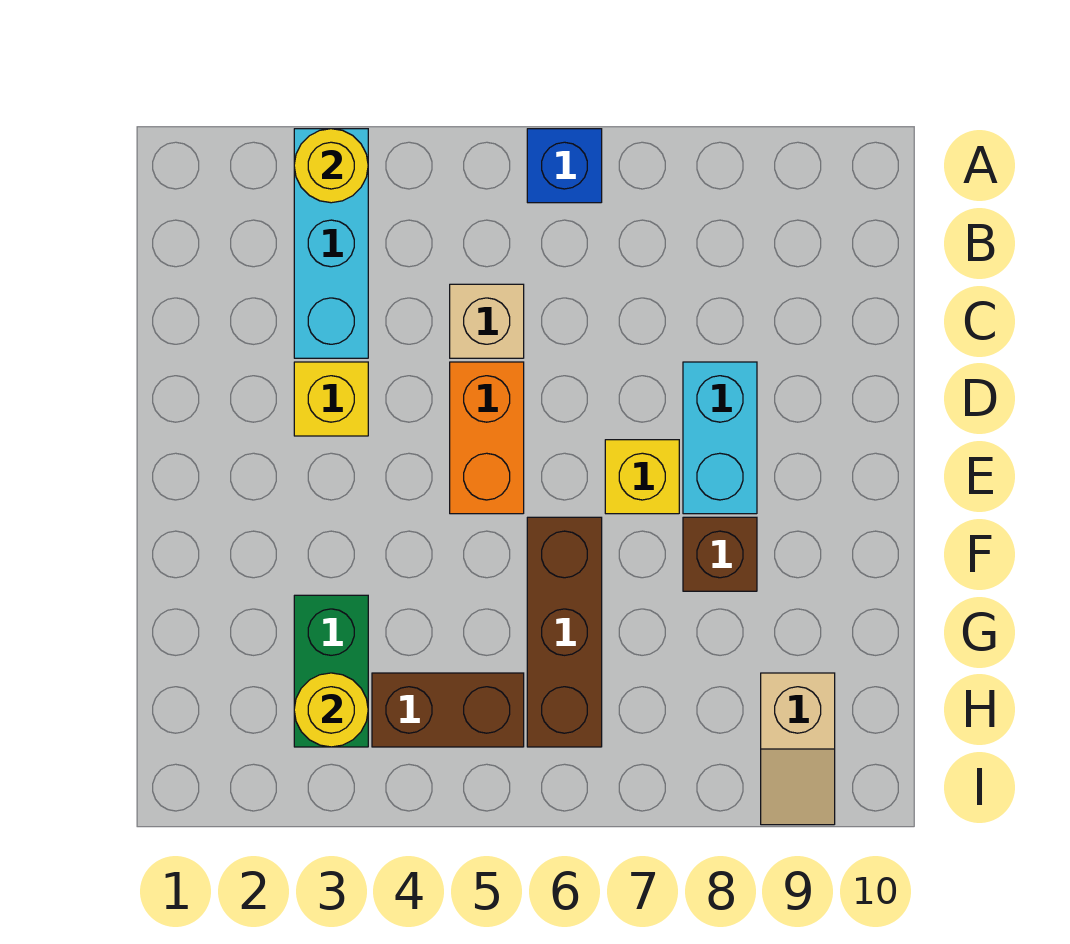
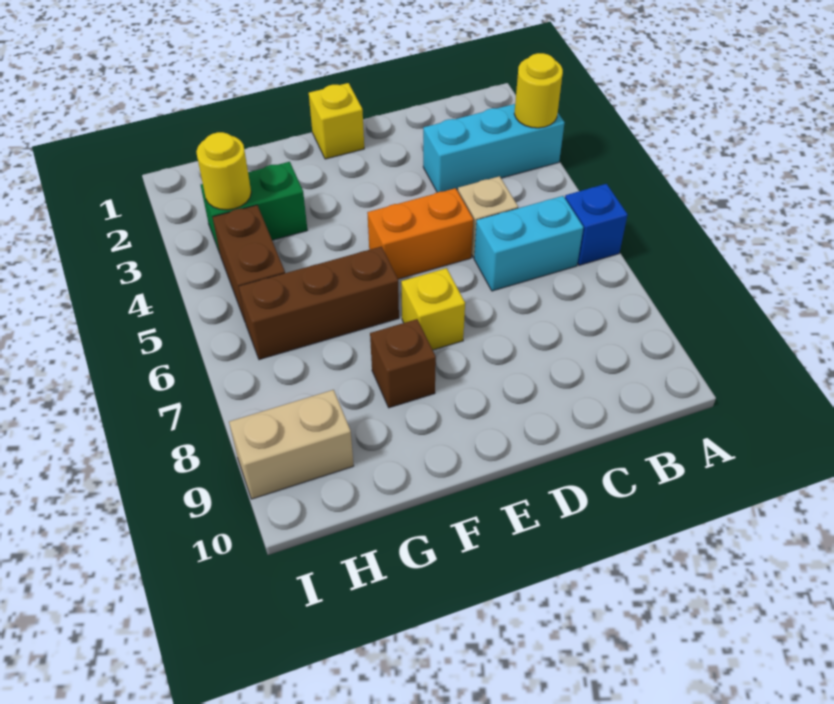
yellow brick D3 level 1 -> yellow brick E1 level 1
cyan brick D8:E8 level 1 -> cyan brick B6:C6 level 1
tan slope H9:I9 level 1 top H -> tan brick H9:I9 level 1

